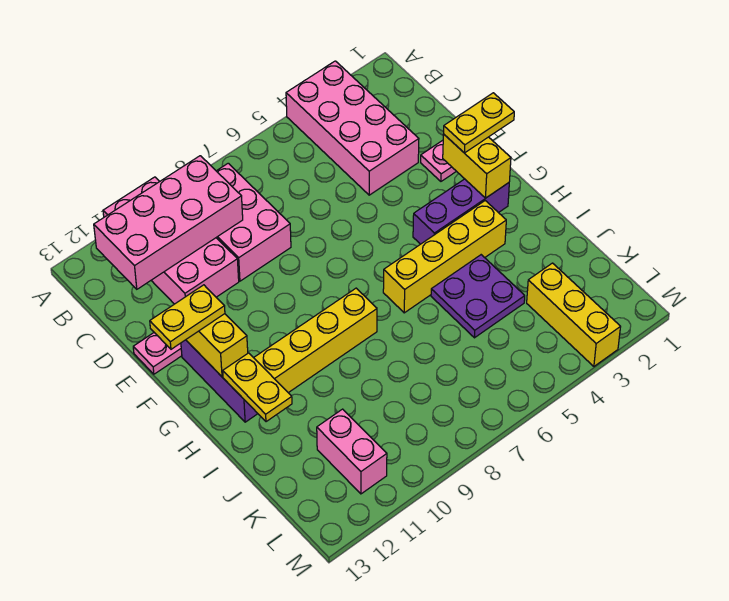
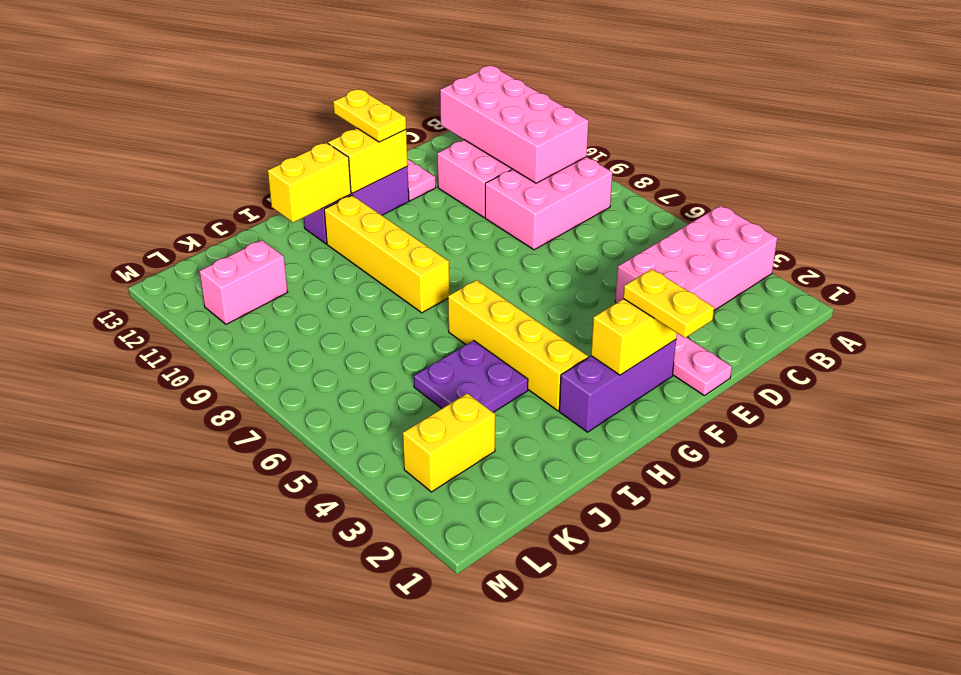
purple brick G2:G4 level 1 -> purple brick F2:H2 level 1
yellow plate H12:I12 level 2 -> yellow brick H12:I12 level 2
yellow brick K3:M3 level 1 -> yellow brick K3:L3 level 1

